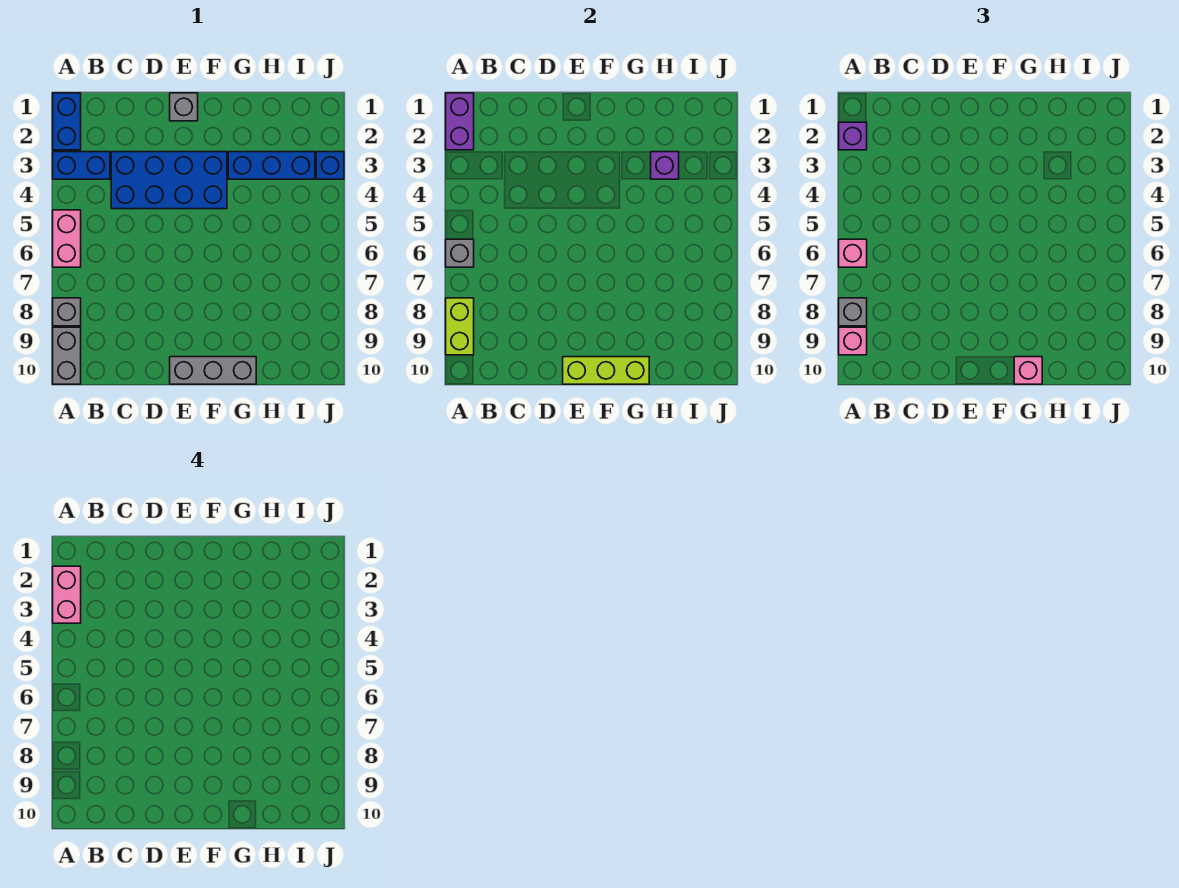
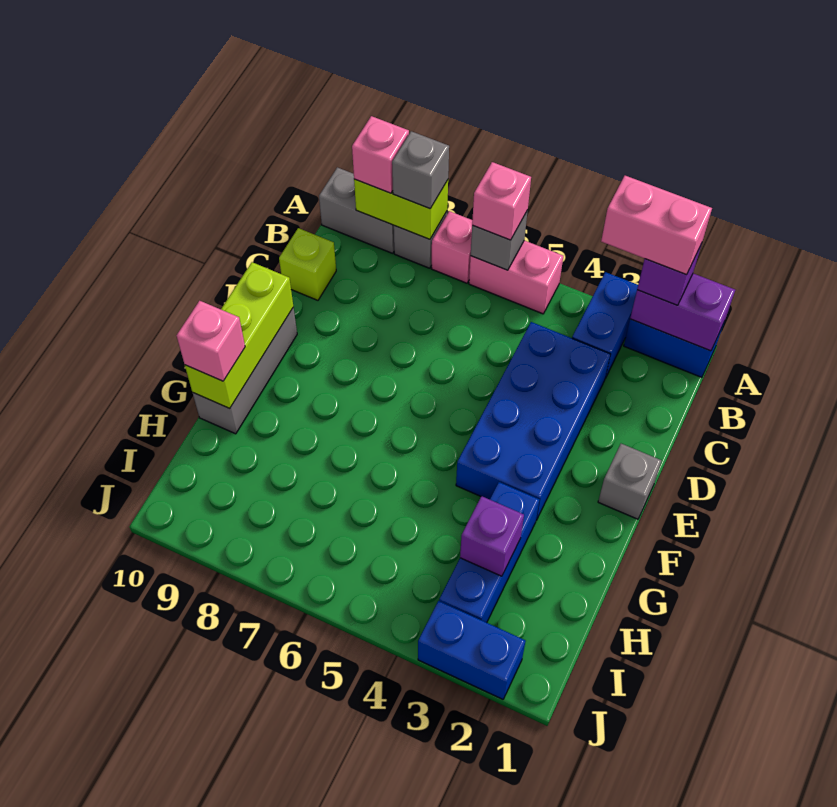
none -> pink brick A7 level 1
none -> lime brick C10 level 1
blue brick J3 level 1 -> blue brick J2:J3 level 1

